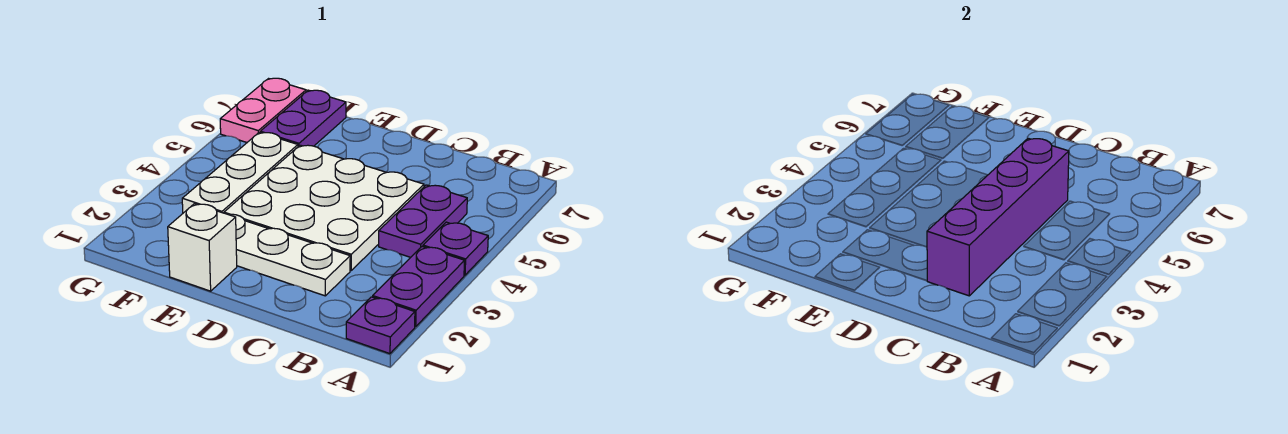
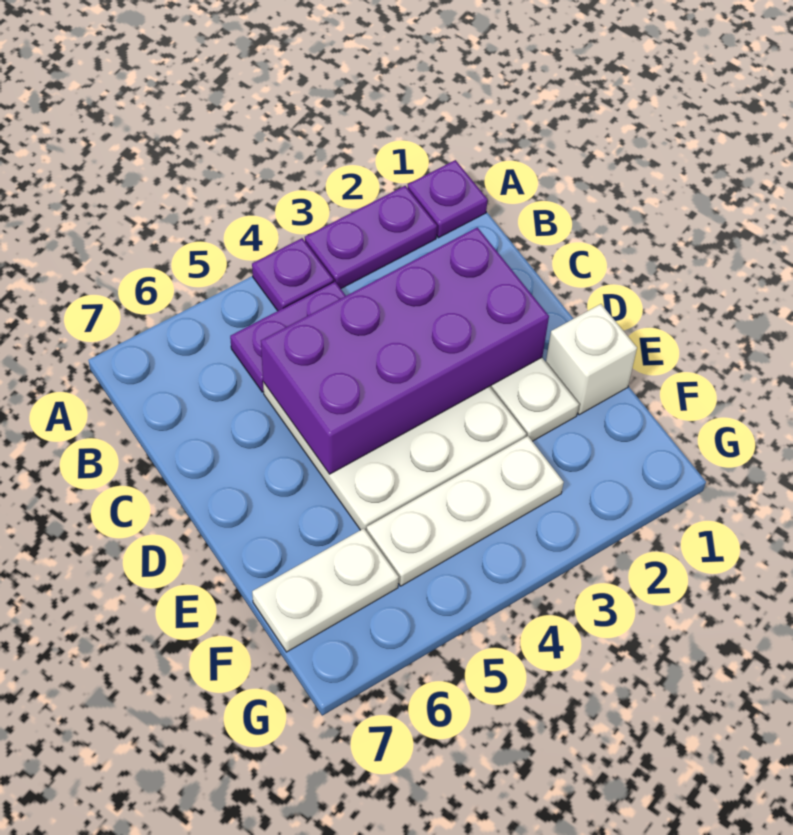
purple brick C2:C5 level 2 -> purple brick C2:D5 level 2
purple plate F6:F7 level 1 -> white plate F6:F7 level 1
pink plate G6:G7 level 1 -> none

